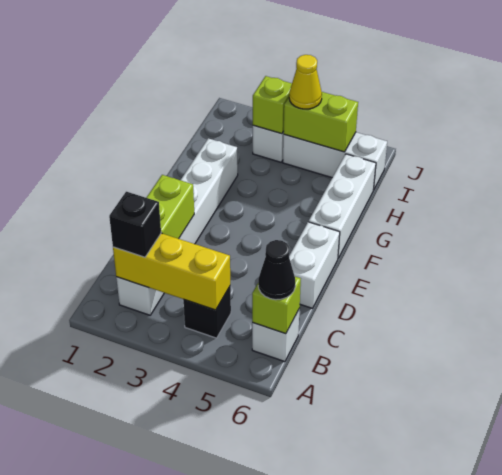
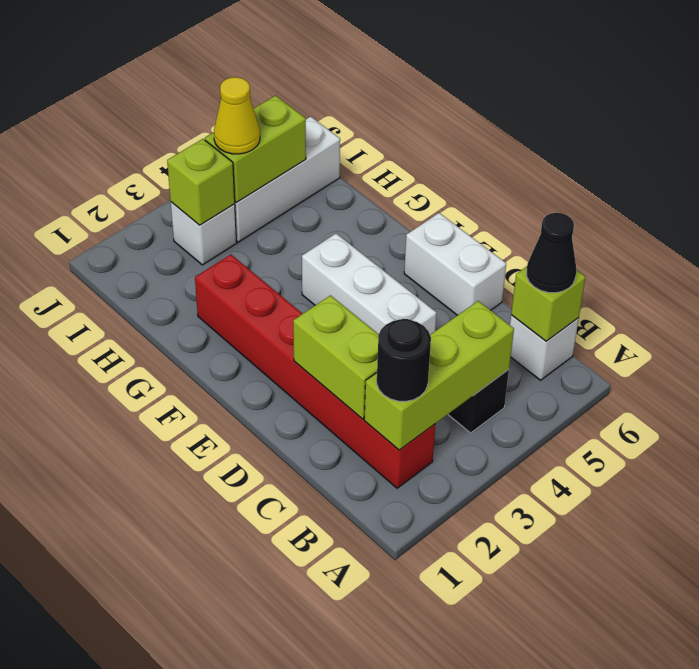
white brick B2:G2 level 1 -> red brick B2:G2 level 1
yellow brick B2:B4 level 2 -> lime brick B2:B4 level 2
black brick B2 level 3 -> black round brick B2 level 3
white brick F6:H6 level 1 -> white brick D4:F4 level 1

